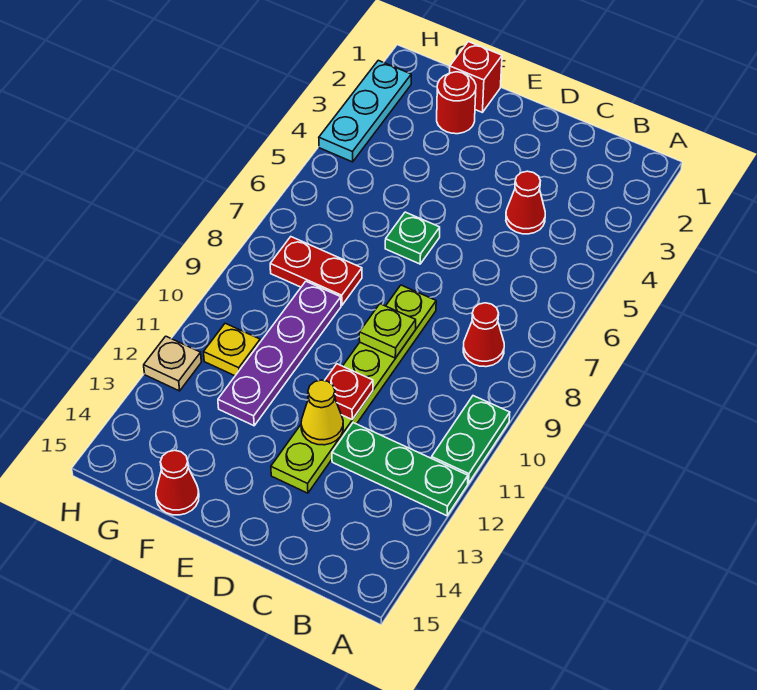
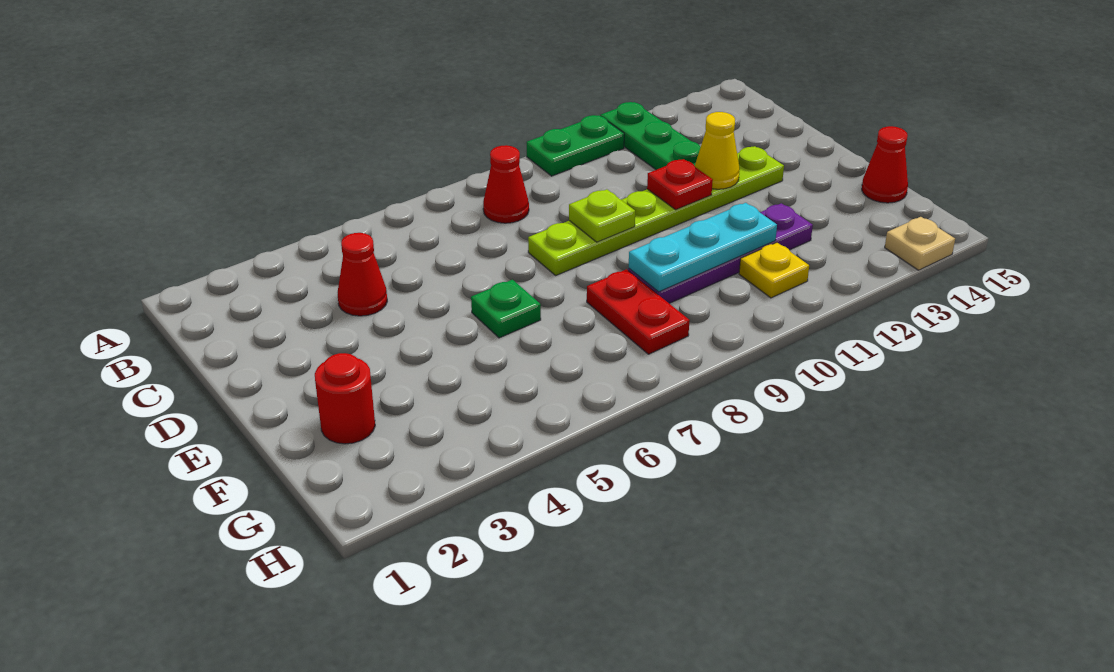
red brick F1 level 1 -> none
cyan plate H2:H4 level 1 -> cyan plate F9:F11 level 2
tan plate H12 level 1 -> tan plate H14 level 1

